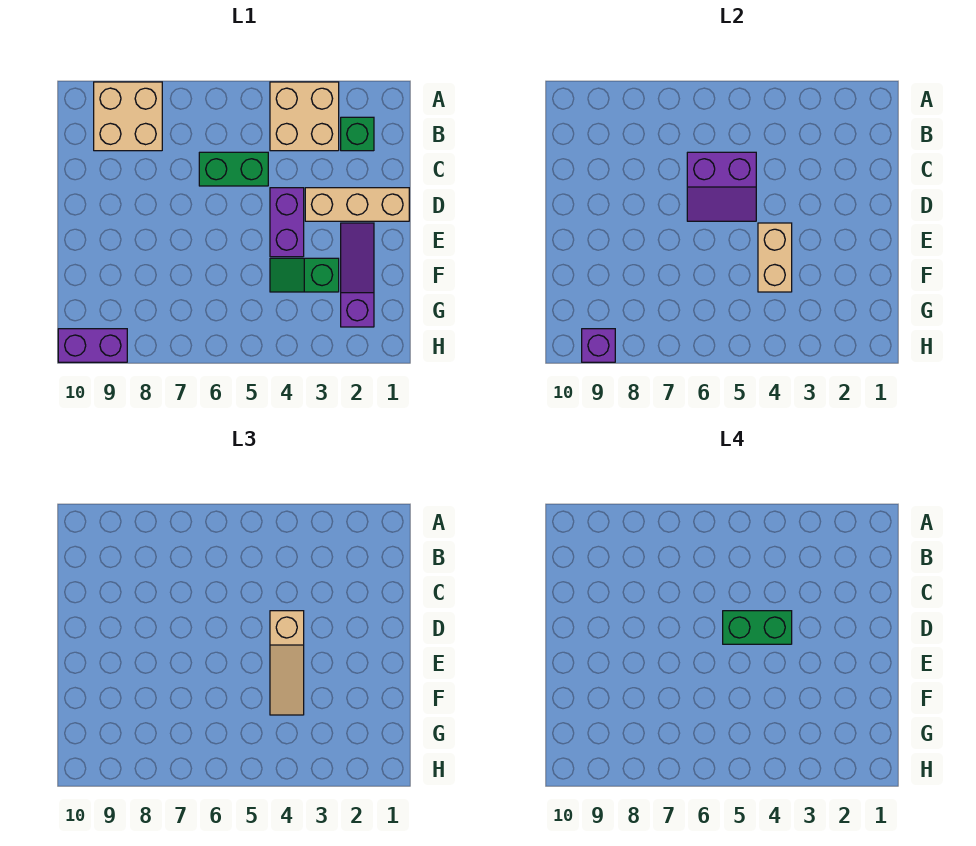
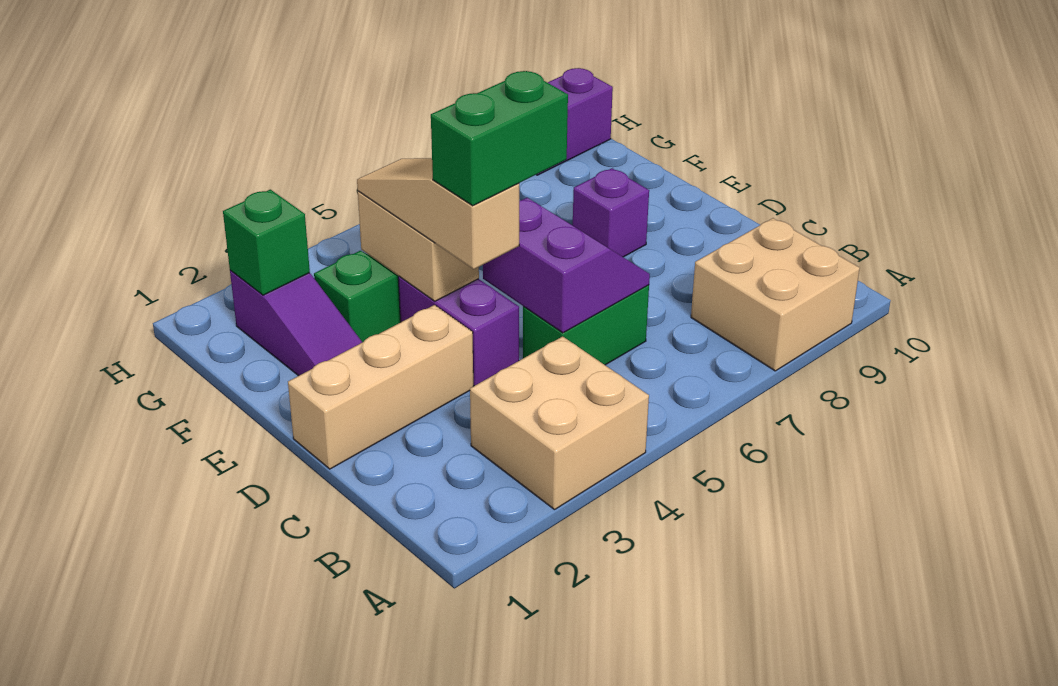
green brick B2 level 1 -> green brick G2 level 2
purple slope C5:D6 level 2 top C -> purple slope C5:D6 level 2 top 5
purple brick H9 level 2 -> purple brick E8 level 1

